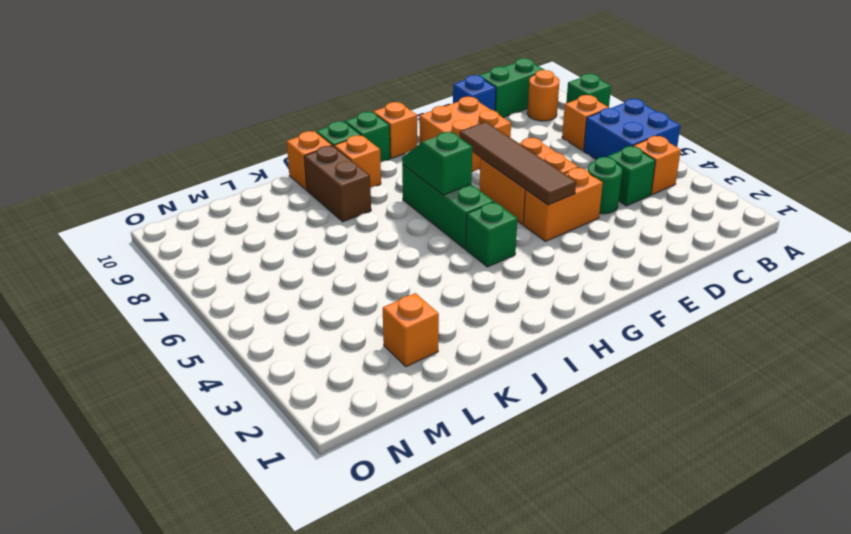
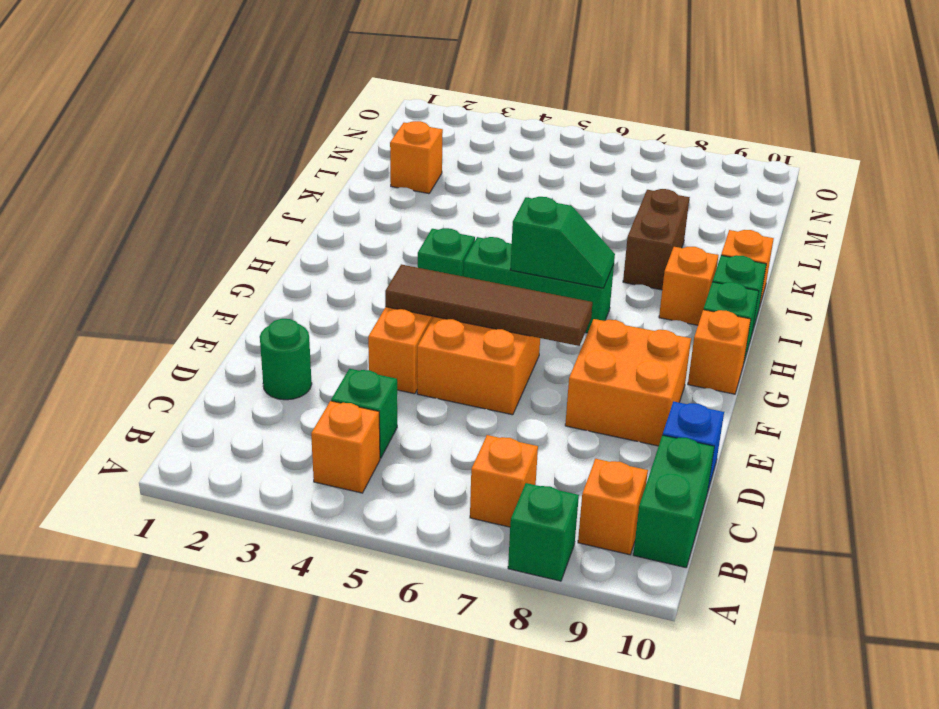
blue brick A5:B6 level 1 -> none
orange round brick B9 level 1 -> orange brick B9 level 1
green round brick D4 level 1 -> green round brick D2 level 1
brown brick J8:J9 level 1 -> brown brick J8:K8 level 1

